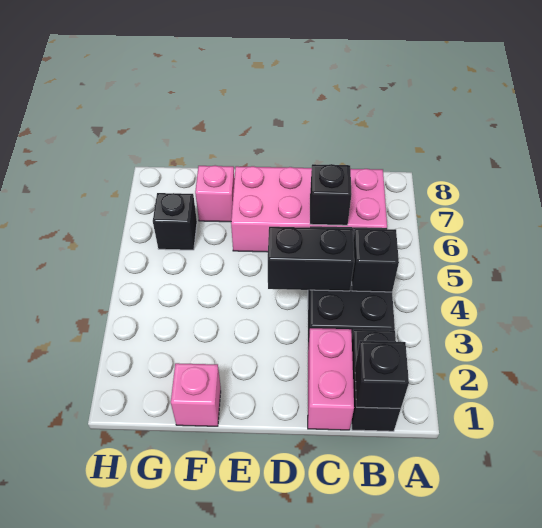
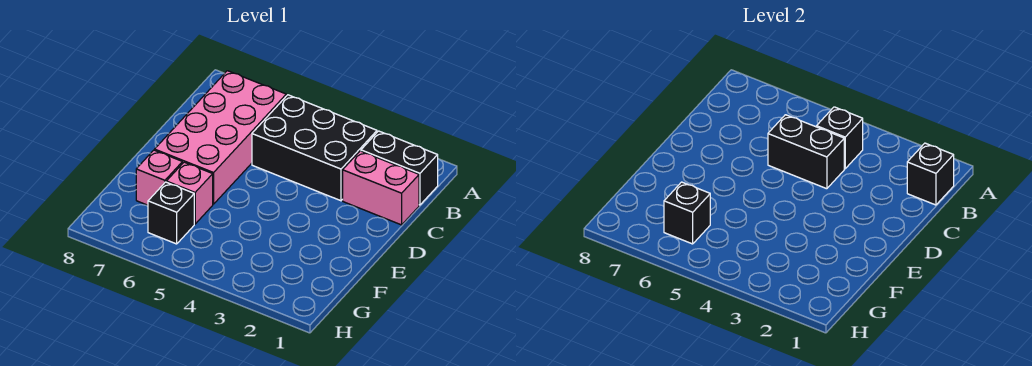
black brick C4:D4 level 2 -> black brick C4:C5 level 2
black brick C6 level 2 -> black brick G6 level 2
pink brick F1 level 1 -> pink brick F6 level 1

